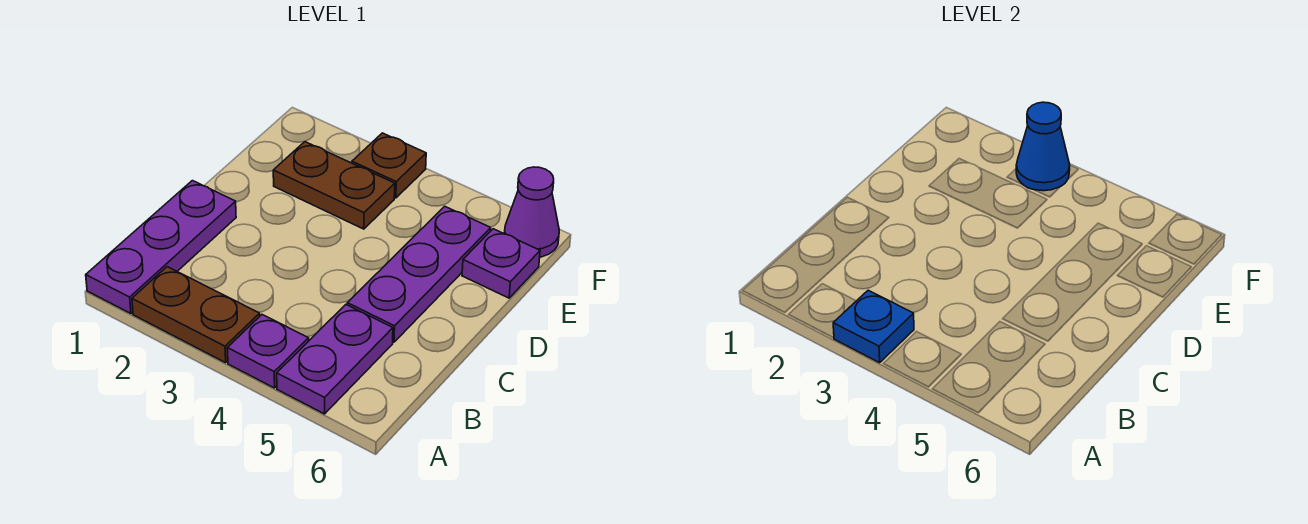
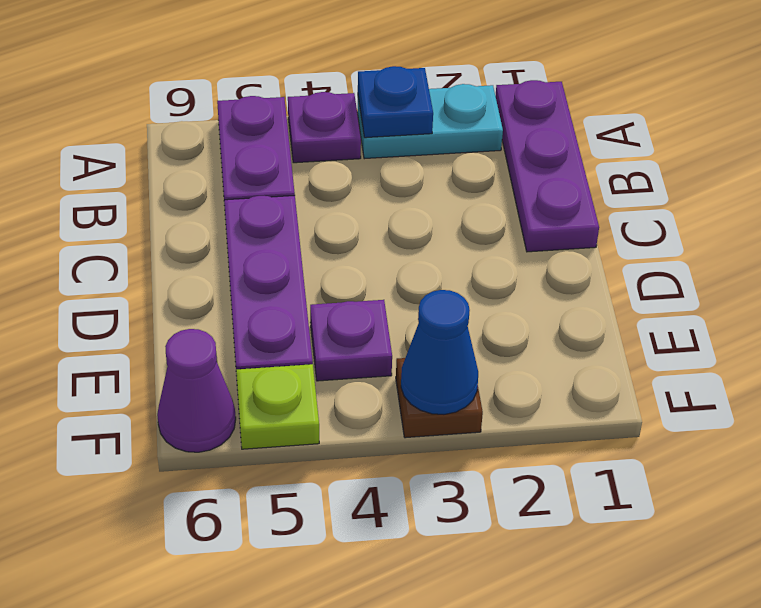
brown plate A2:A3 level 1 -> cyan plate A2:A3 level 1
brown plate E2:E3 level 1 -> none
purple plate E6 level 1 -> purple plate E4 level 1
none -> lime plate F5 level 1

